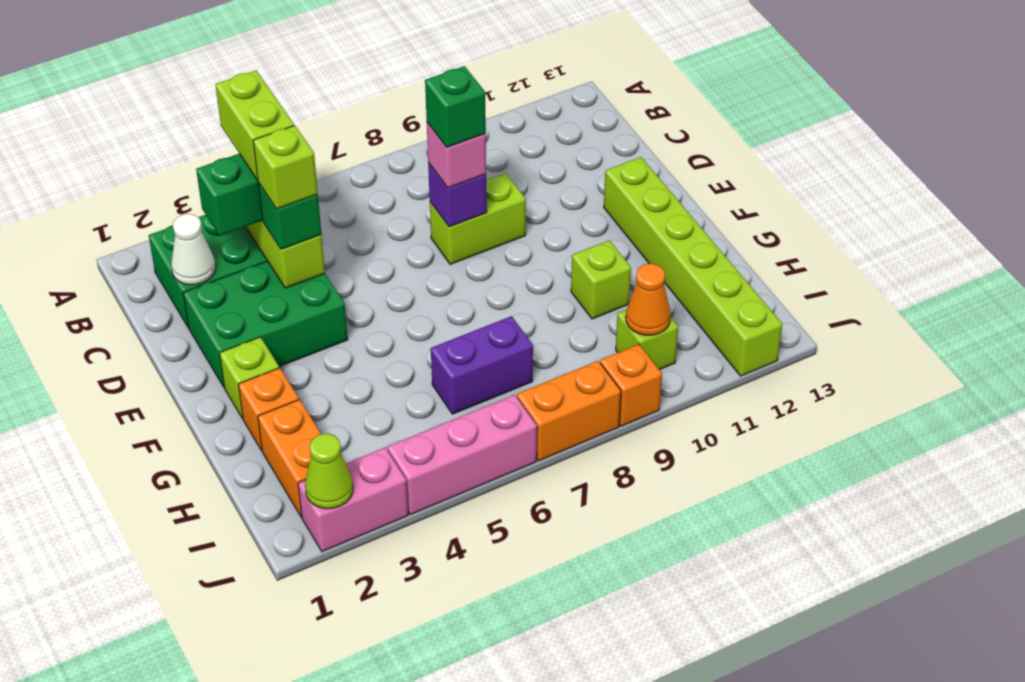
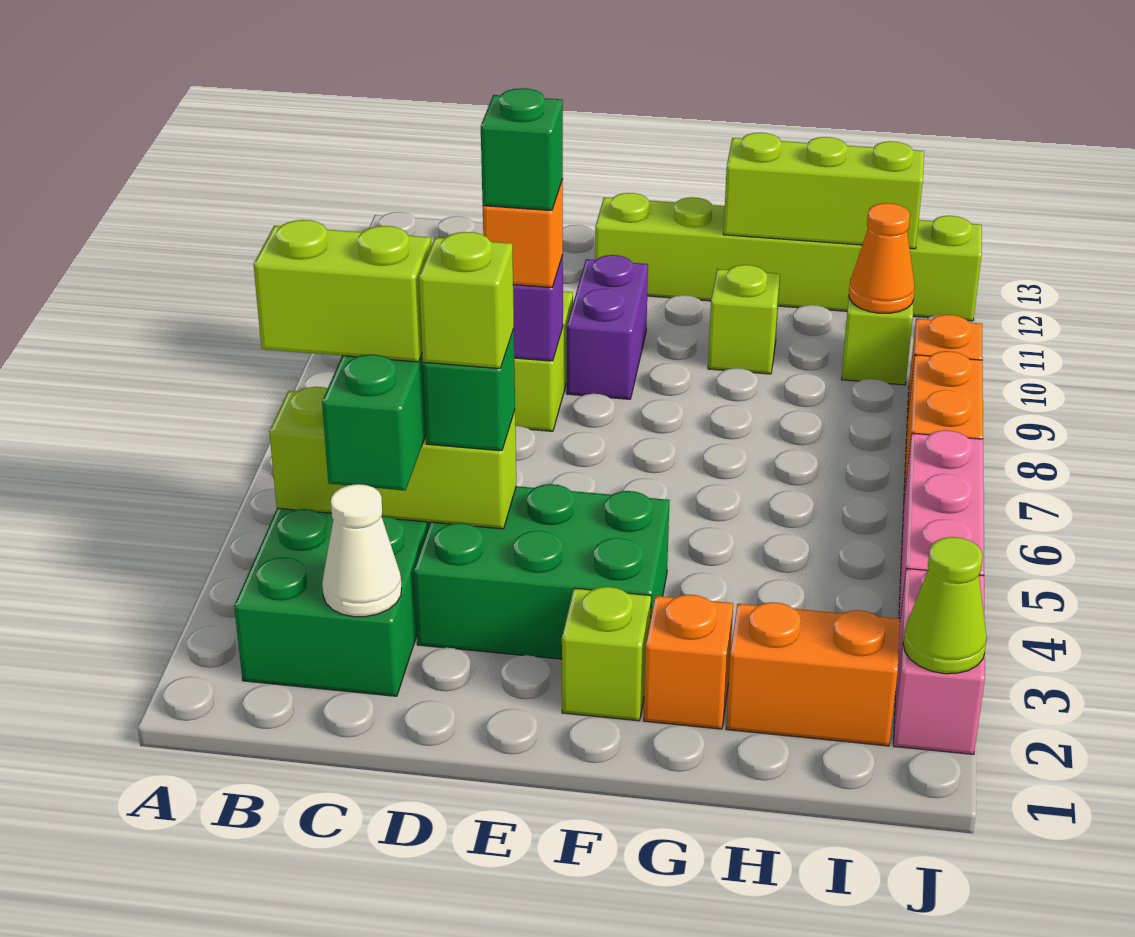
green brick D2:E4 level 1 -> green brick D3:F4 level 1
pink brick D8 level 3 -> orange brick D8 level 3
none -> lime brick G12:I12 level 2
purple brick H6:H7 level 1 -> purple brick E9:E10 level 1

